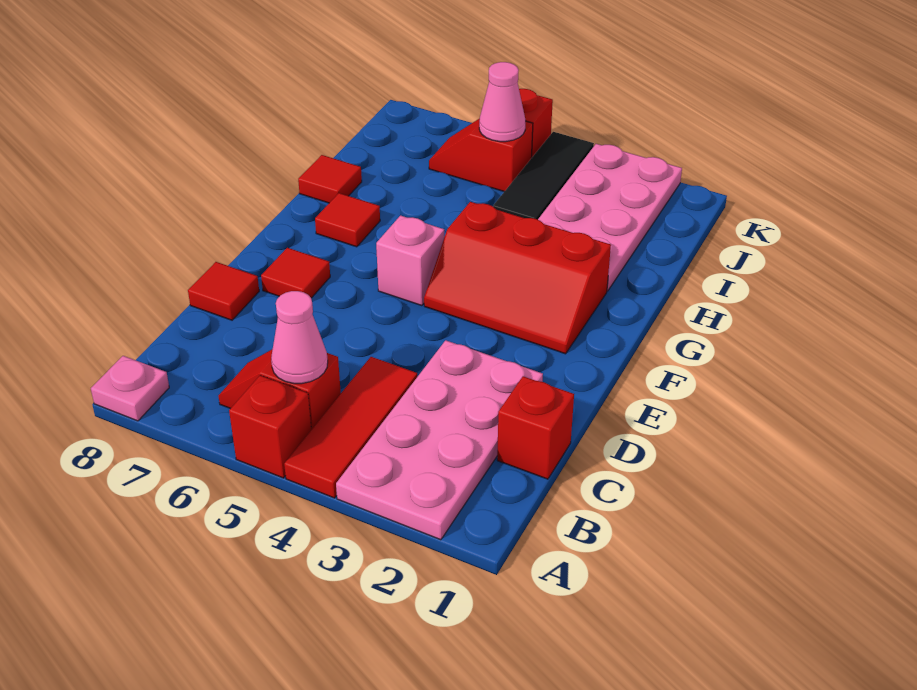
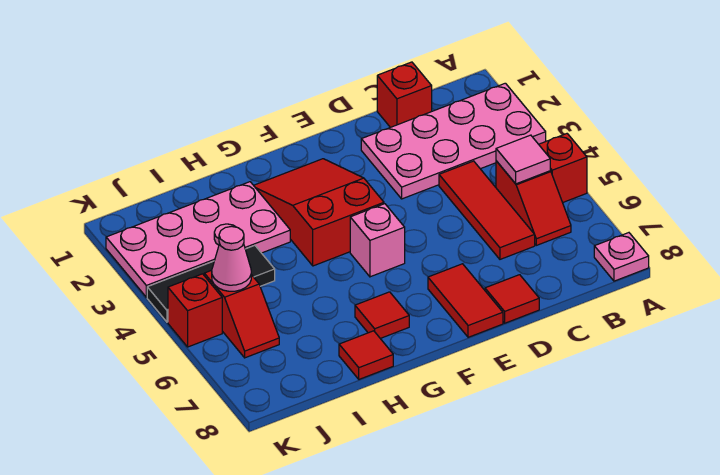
red tile A4:C4 level 1 -> red tile C4:C6 level 1
pink cone B5 level 2 -> pink tile B5 level 2
red tile E7 level 1 -> red tile E7:E8 level 1
red slope F2:G4 level 1 top G -> red slope F2:G4 level 1 top 4

